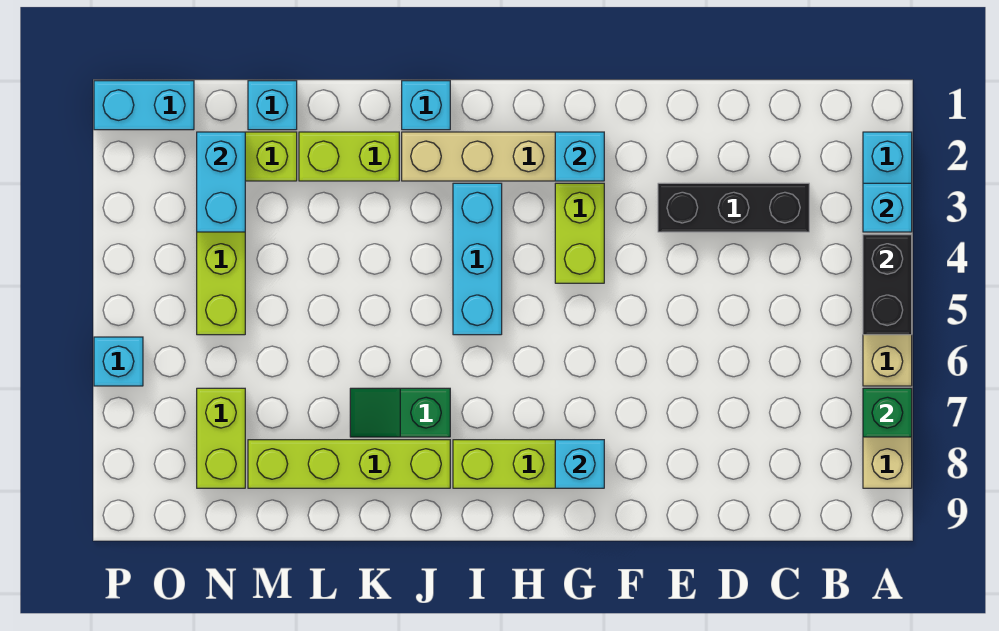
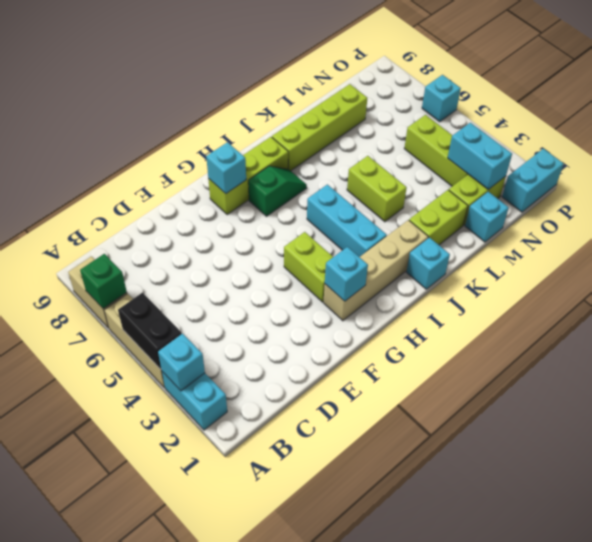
black brick C3:E3 level 1 -> none
green slope J7:K7 level 1 top J -> green slope H7:I7 level 1 top H
lime brick N7:N8 level 1 -> lime brick K4:K5 level 1

